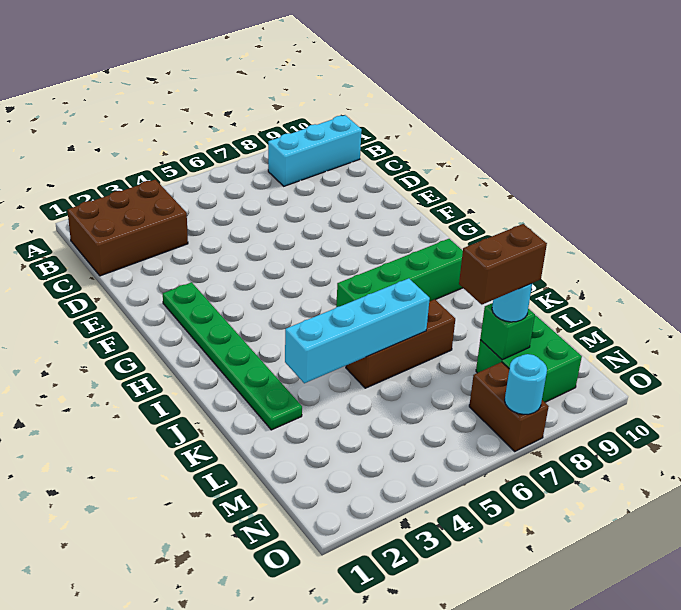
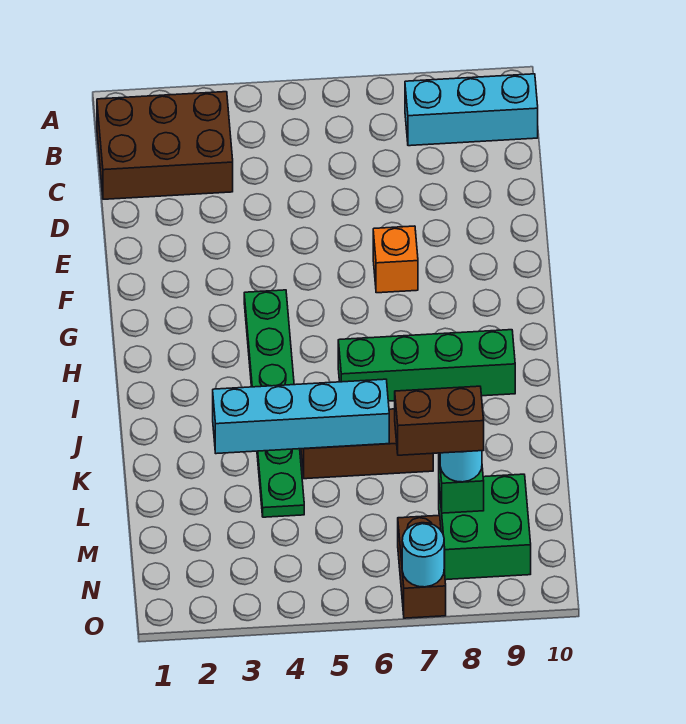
green plate F2:K2 level 1 -> green plate G4:L4 level 1
none -> orange brick F7 level 1

